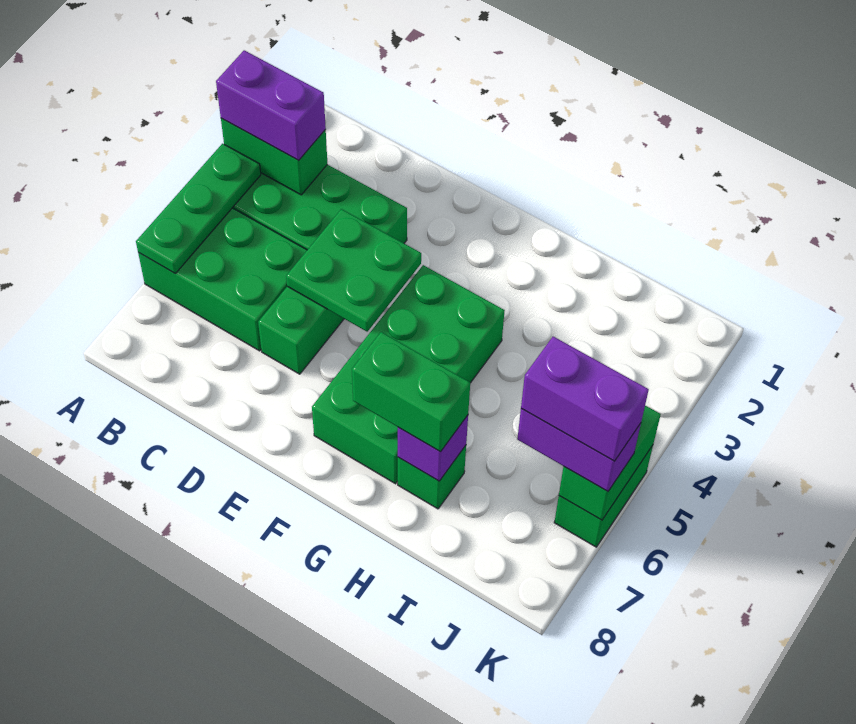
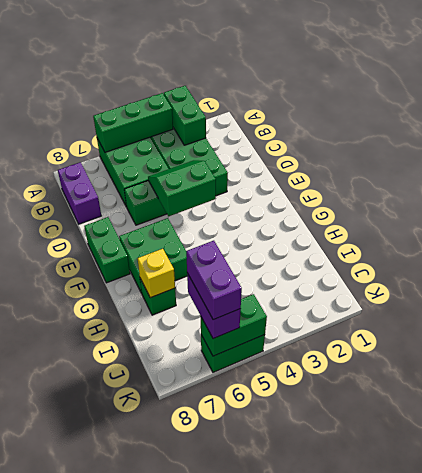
purple brick A3:B3 level 3 -> purple brick B8:C8 level 1
green plate A4:A6 level 2 -> green brick A4:A6 level 2
green plate D4:E5 level 2 -> green slope D4:E5 level 2 top E
green brick F4:G7 level 1 -> green brick F6:G7 level 1
green brick G7:H7 level 3 -> green brick E8:F8 level 1
purple brick H7 level 2 -> yellow brick H7 level 2

